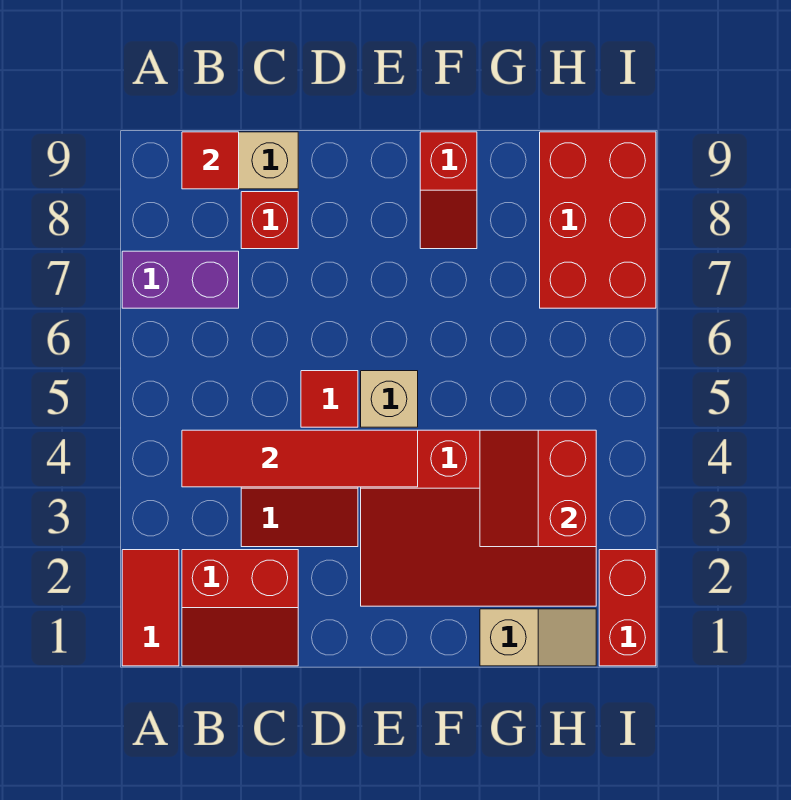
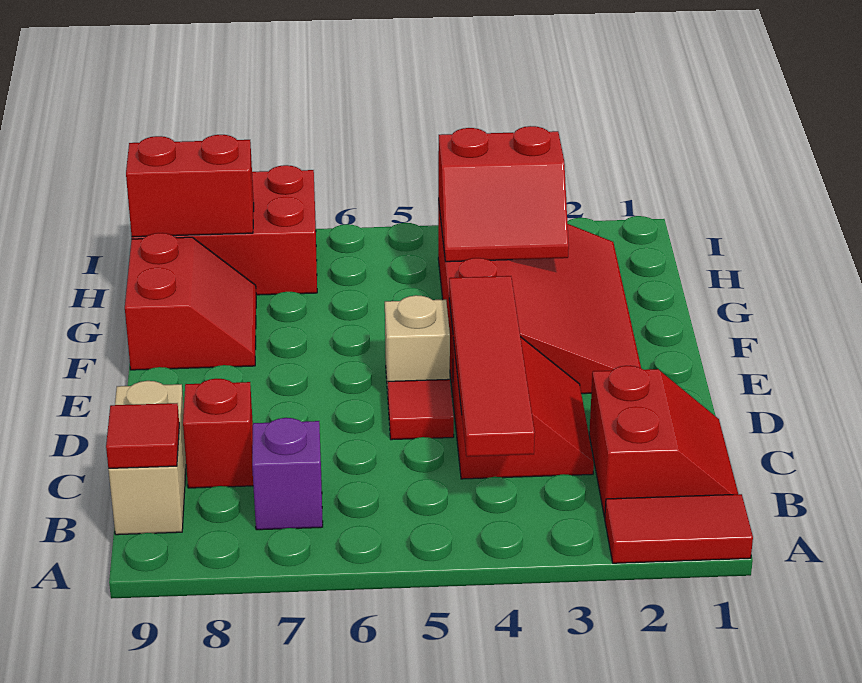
purple brick A7:B7 level 1 -> purple brick B7 level 1
red slope F8:F9 level 1 top 9 -> red slope F8:G9 level 1 top 9
tan slope G1:H1 level 1 top G -> none
red brick I1:I2 level 1 -> red brick H8:H9 level 2

